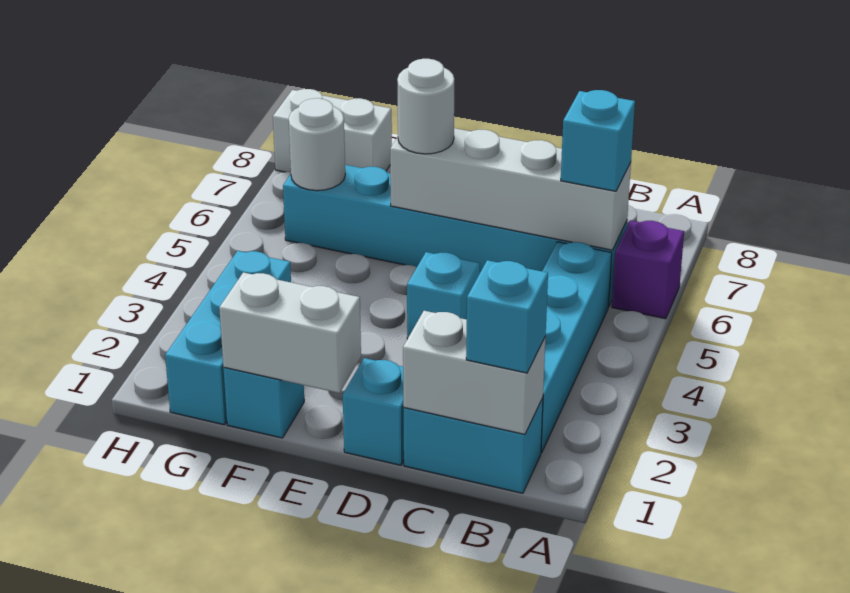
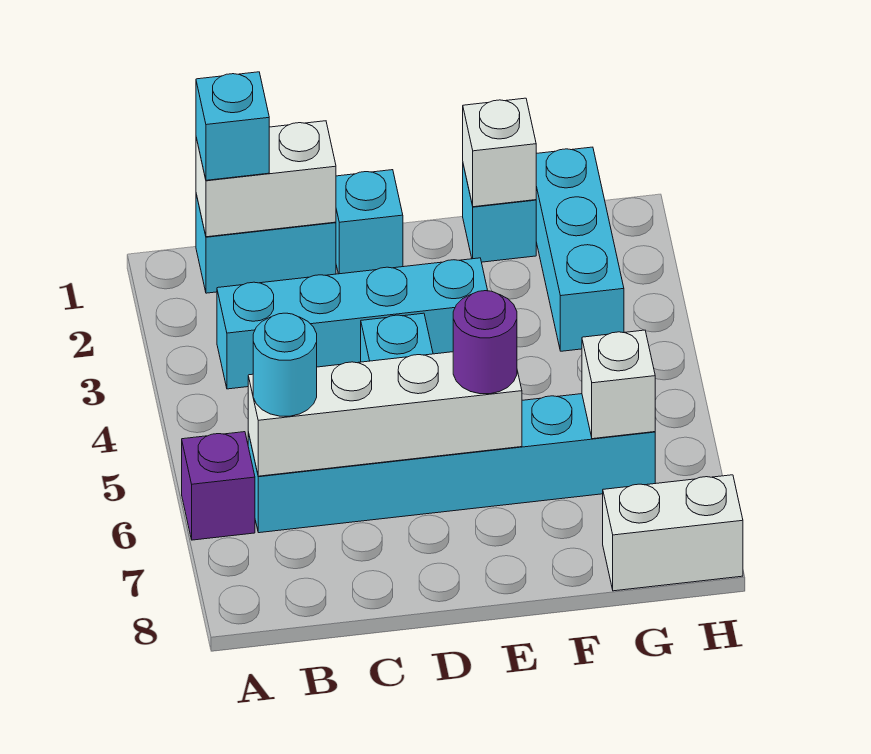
cyan brick B2:B5 level 1 -> cyan brick B3:E3 level 1
cyan brick B6 level 3 -> cyan round brick B6 level 3
white brick E1:F1 level 2 -> white brick F1 level 2
white round brick E6 level 3 -> purple round brick E6 level 3
white round brick G6 level 2 -> white brick G6 level 2

